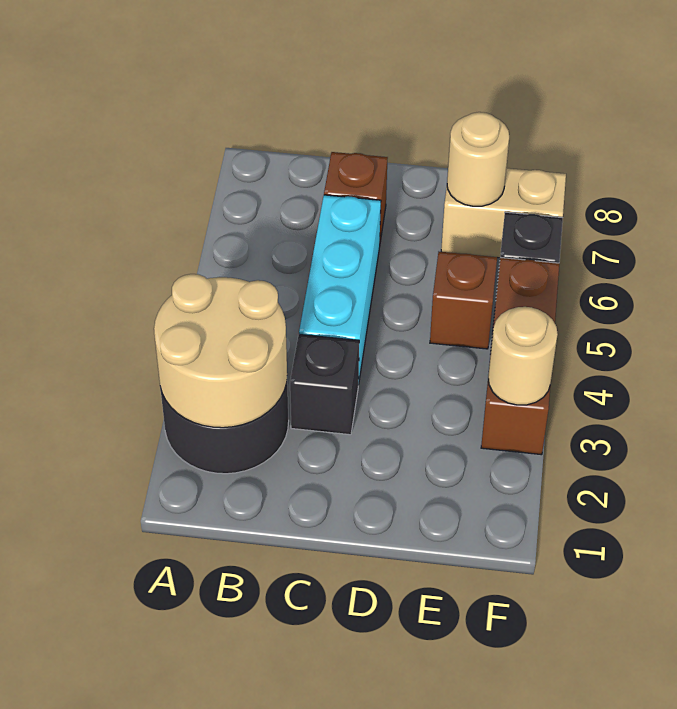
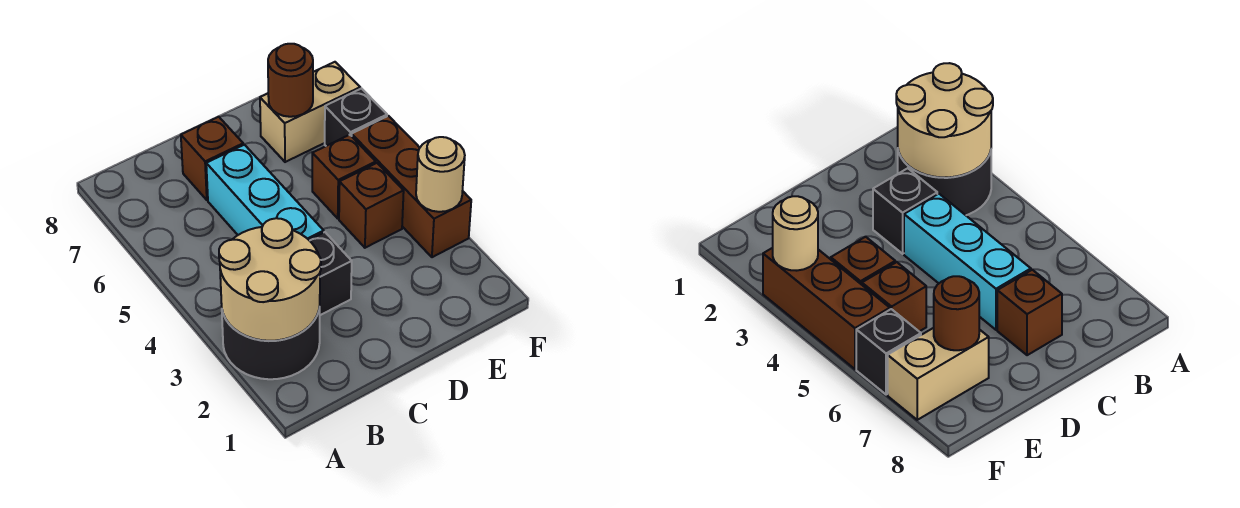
none -> brown brick E4 level 1
tan round brick E7 level 2 -> brown round brick E7 level 2

